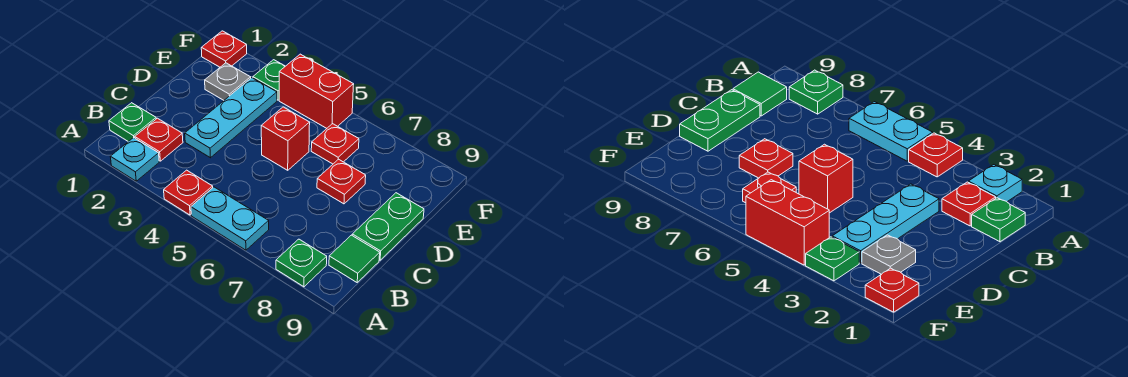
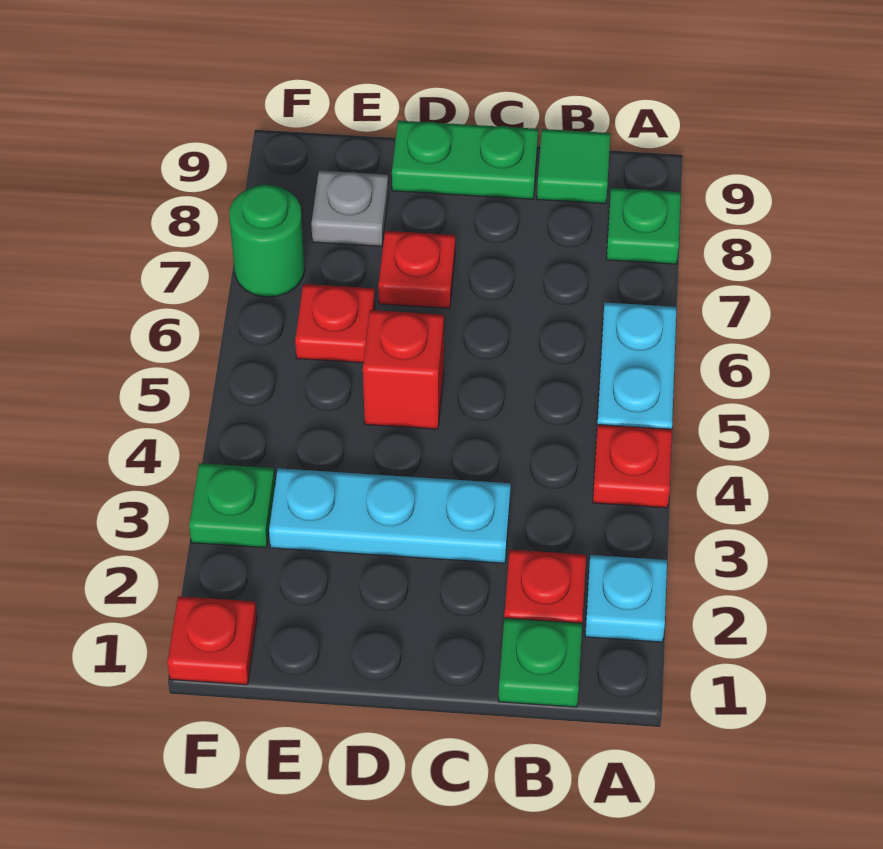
grey plate E2 level 1 -> grey plate E8 level 1
red brick F4:F5 level 1 -> none
none -> green round brick F7 level 1

